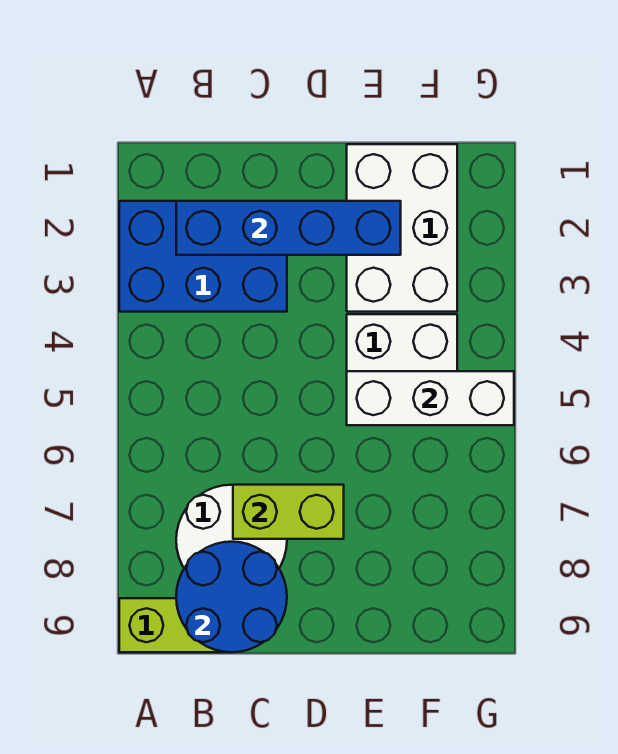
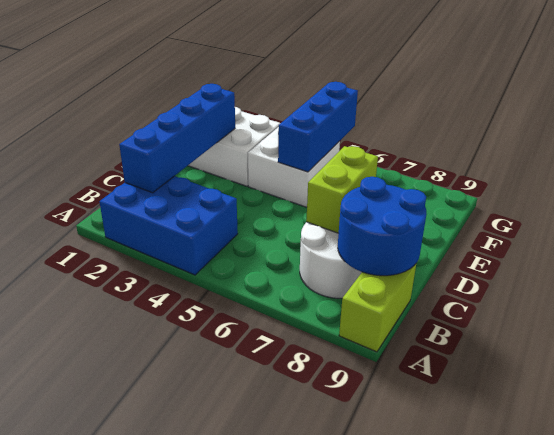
blue brick A2:C3 level 1 -> blue brick A2:B4 level 1
white brick E5:G5 level 2 -> blue brick E5:G5 level 2

